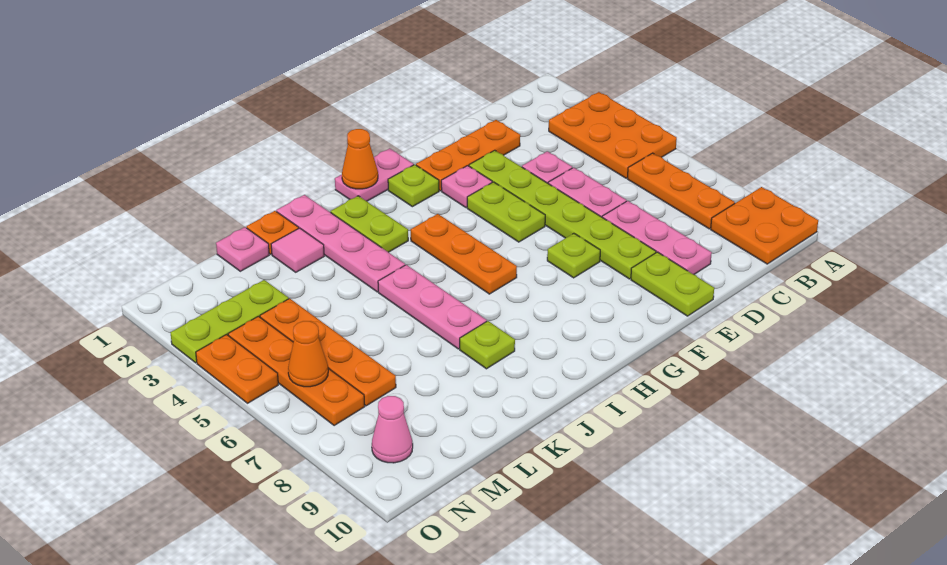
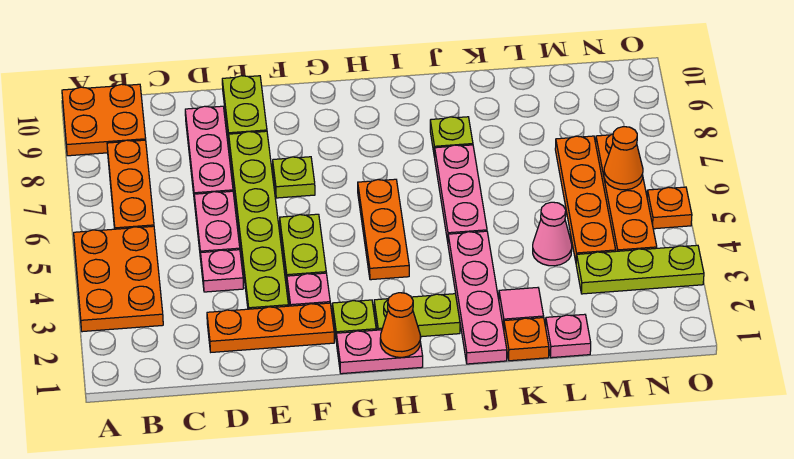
lime plate I2:I3 level 1 -> lime plate H2:I2 level 1
pink cone N9 level 1 -> pink cone L4 level 1
orange plate O4:O5 level 1 -> orange plate O5 level 1

